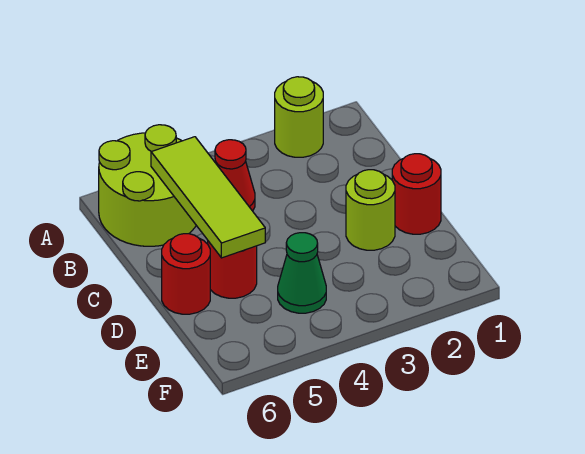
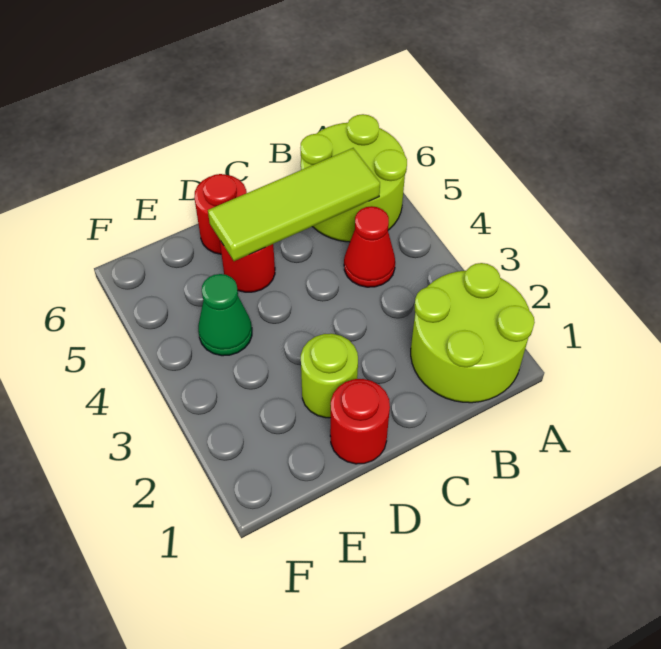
lime round brick A2 level 1 -> lime round brick A1:B2 level 1

